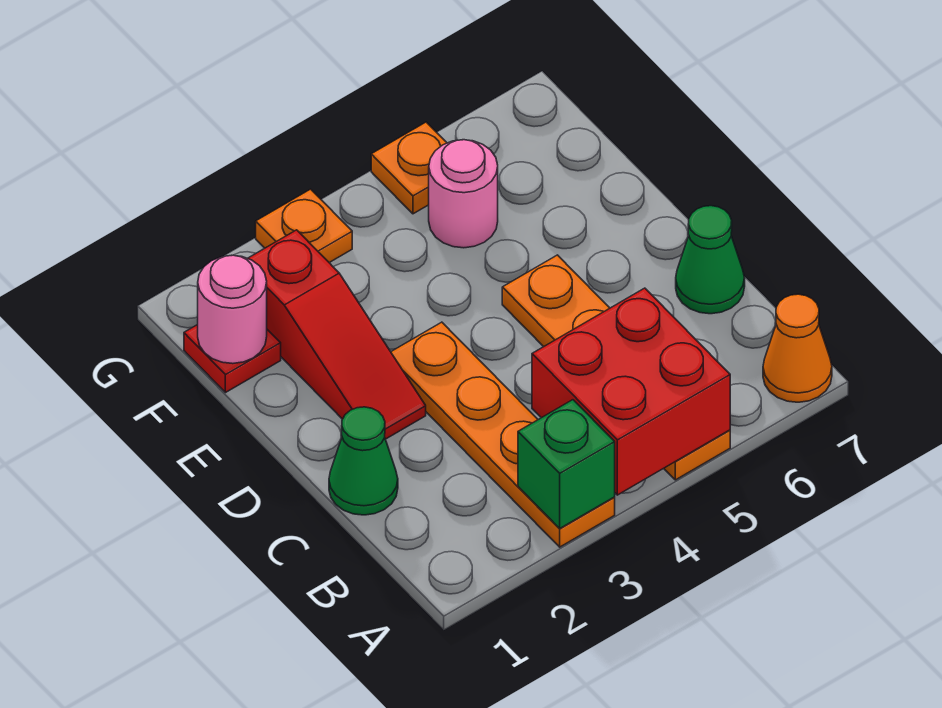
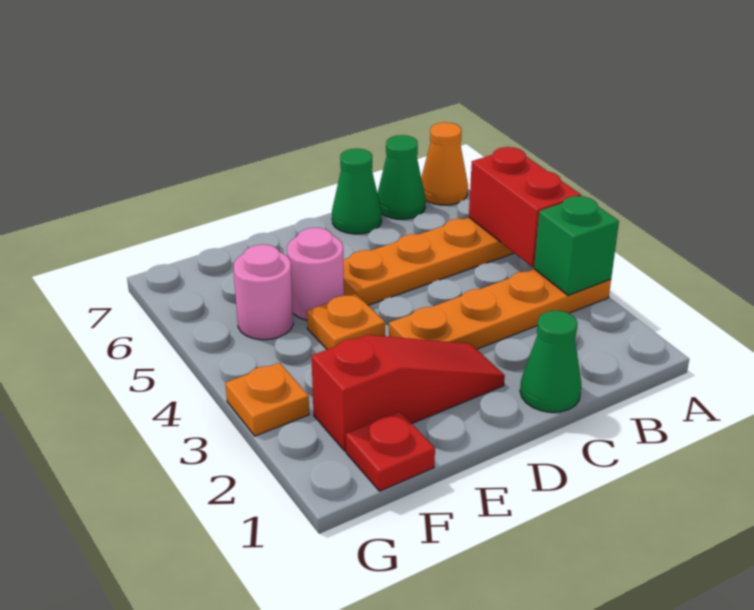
red brick A4:B5 level 2 -> red brick A4:A5 level 2
none -> green cone B7 level 1
pink round brick F1 level 2 -> pink round brick E5 level 1
orange plate G5 level 1 -> orange plate E4 level 1

